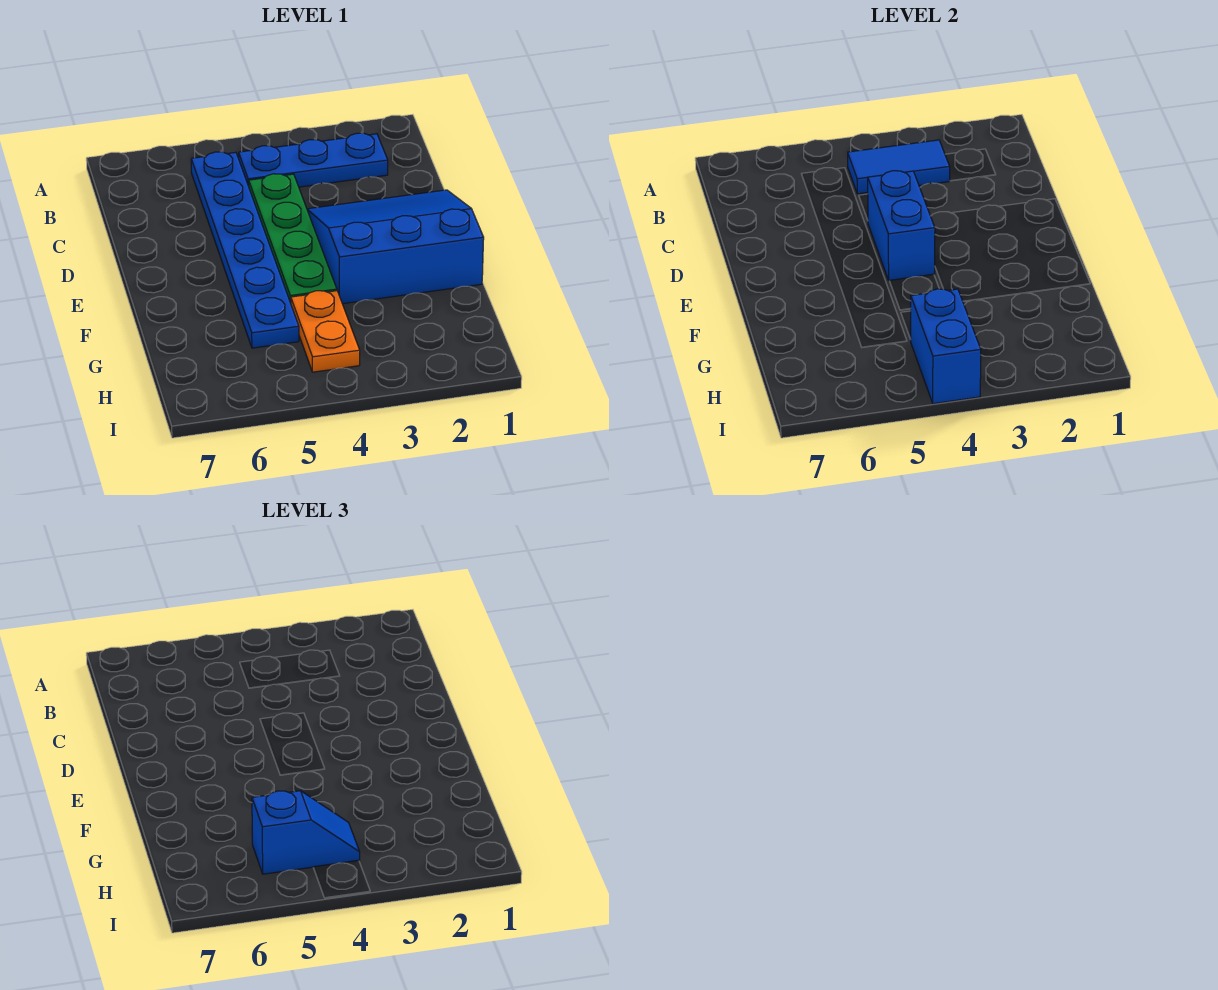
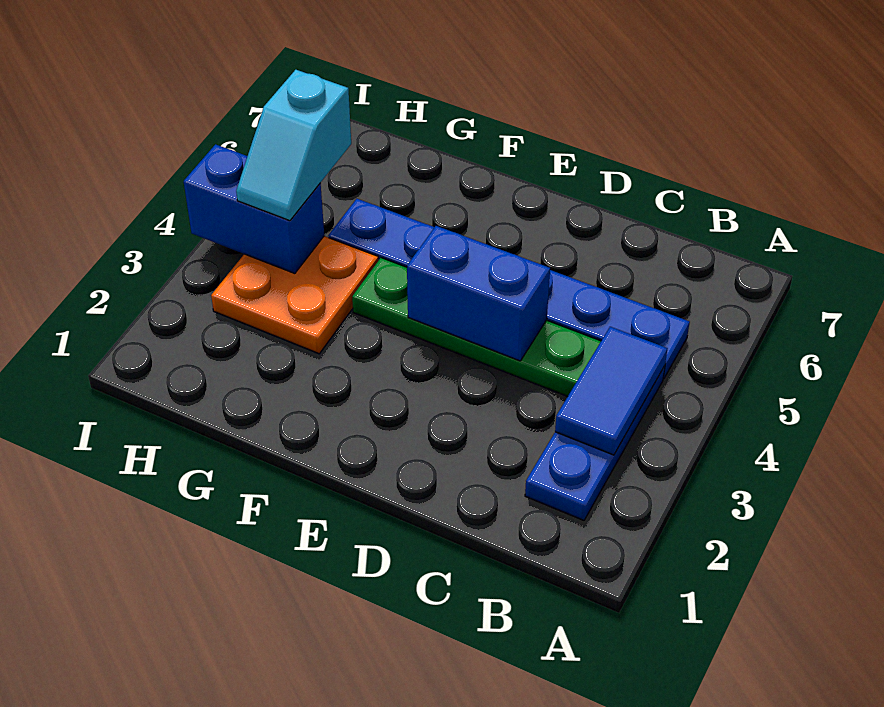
blue slope D1:F3 level 1 top F -> none
orange plate G4:H4 level 1 -> orange plate G3:H4 level 1
blue slope H4:H5 level 3 top 5 -> cyan slope H4:H5 level 3 top 5

